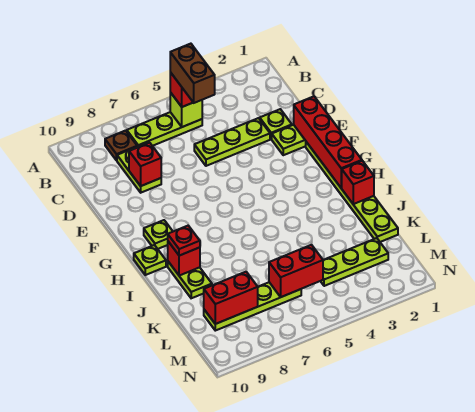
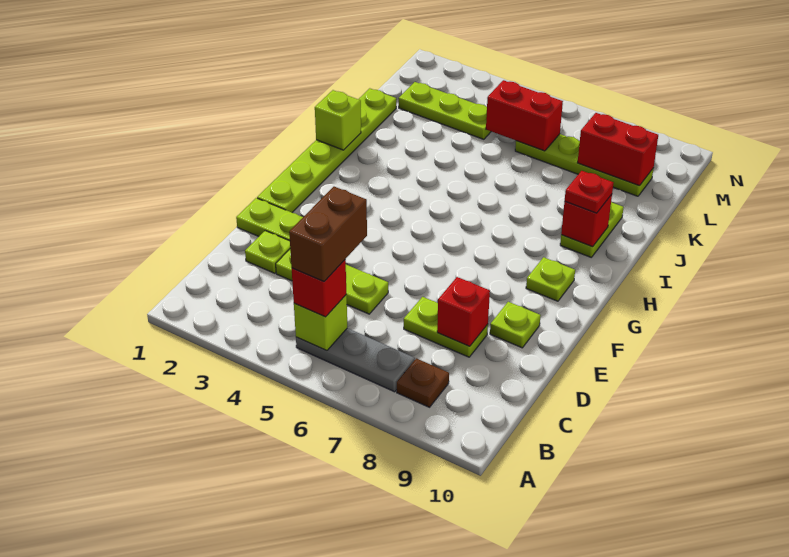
lime plate B5:B7 level 1 -> grey plate B5:B7 level 1
lime plate C8:D8 level 1 -> lime plate D7:D8 level 1
red brick E1:H1 level 2 -> none
lime plate H10 level 1 -> lime plate E9 level 1
red brick I1 level 2 -> lime brick I1 level 2

